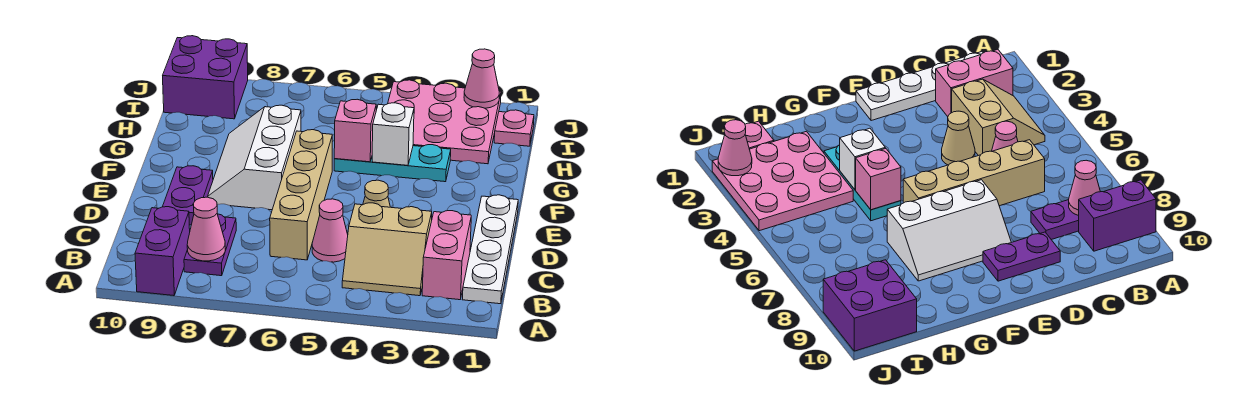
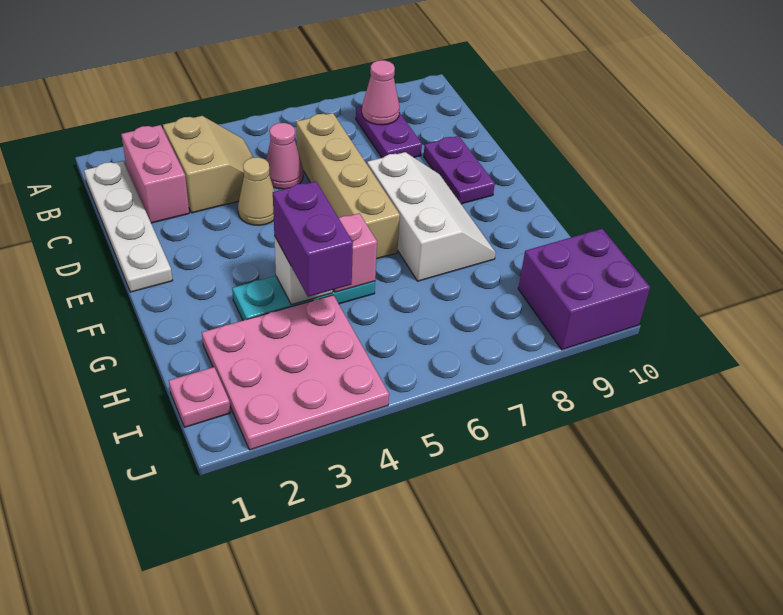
purple brick A9:B9 level 1 -> purple brick G4:H4 level 3
tan slope B3:C4 level 1 top C -> tan slope B3:C4 level 1 top 3
pink cone J2 level 2 -> none

